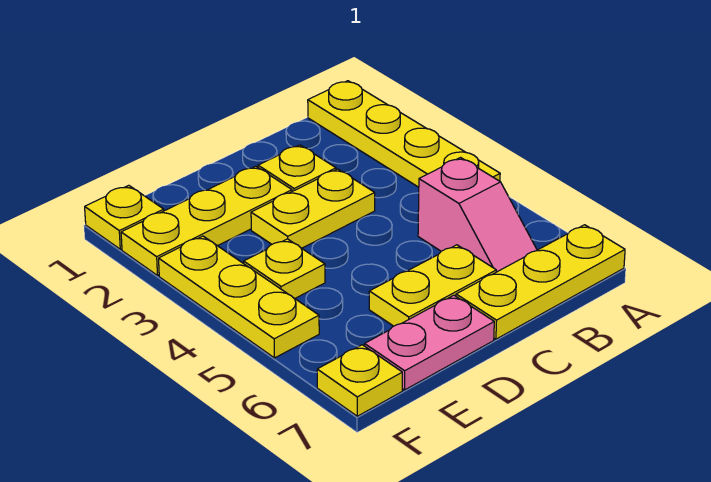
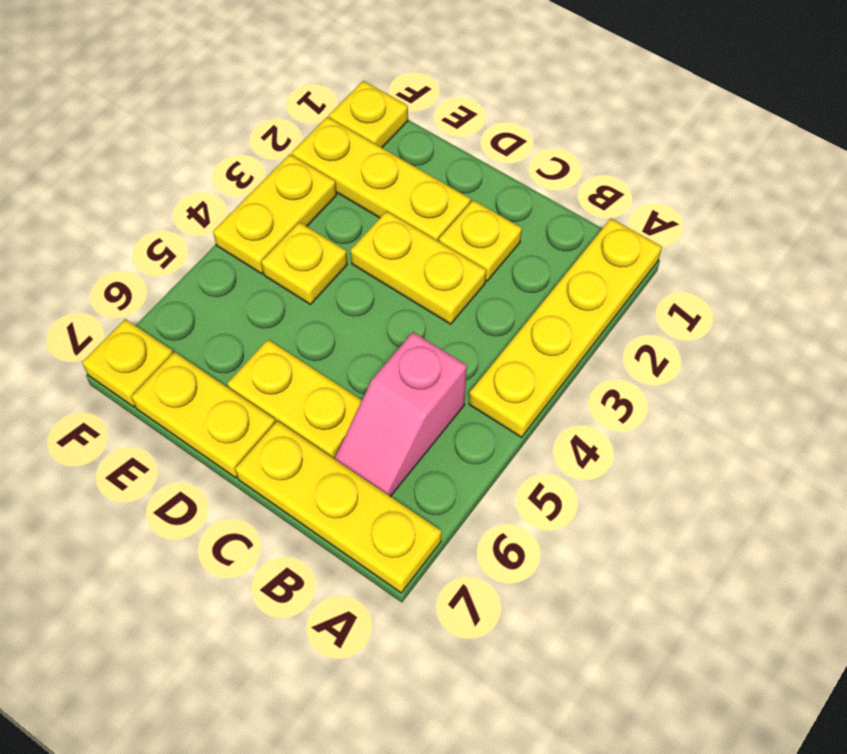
pink plate D7:E7 level 1 -> yellow plate D7:E7 level 1
yellow plate F3:F5 level 1 -> yellow plate F3:F4 level 1

